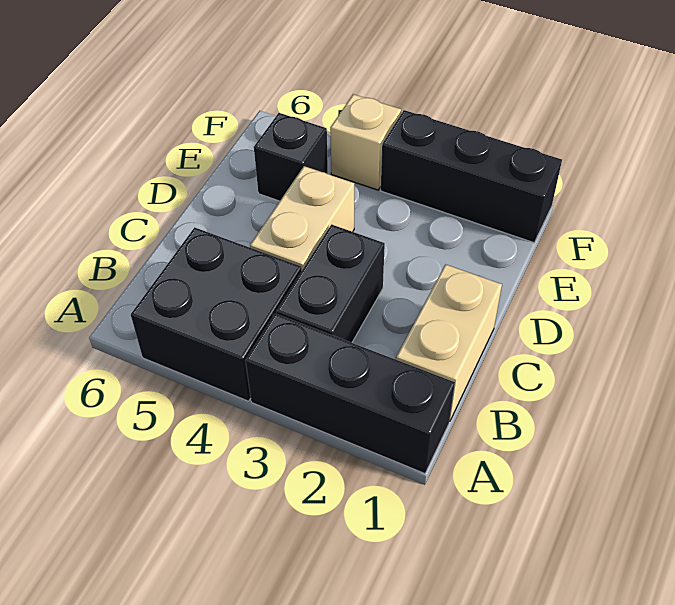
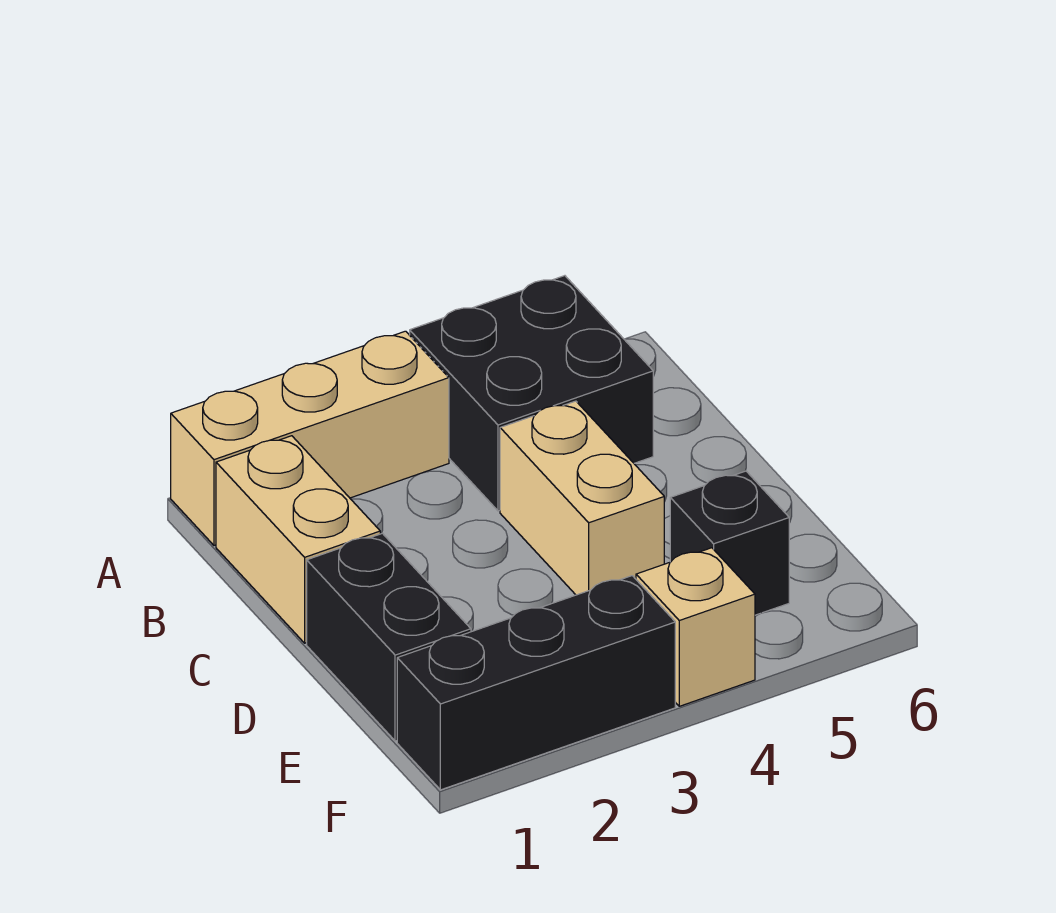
black brick A1:A3 level 1 -> tan brick A1:A3 level 1
black brick B3:C3 level 1 -> black brick D1:E1 level 1

